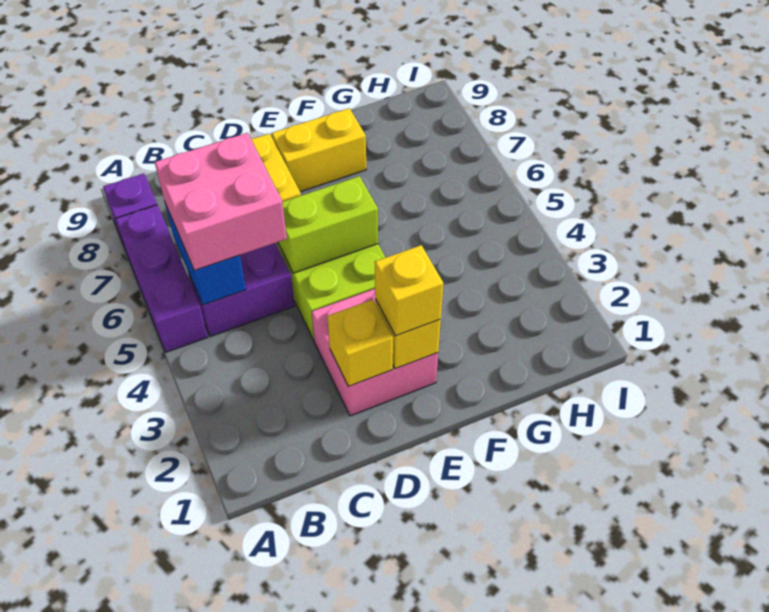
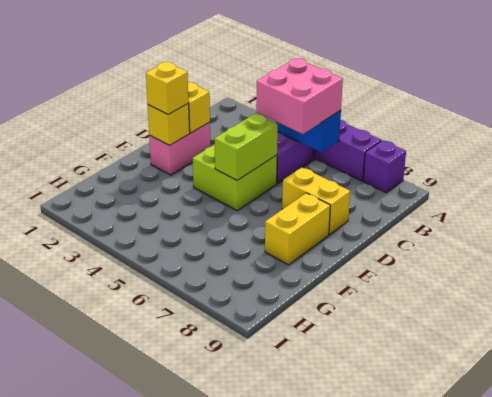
pink brick D2:E3 level 1 -> pink brick D2:E2 level 1

